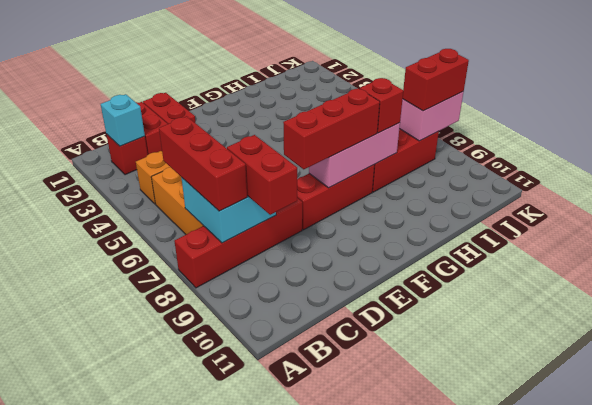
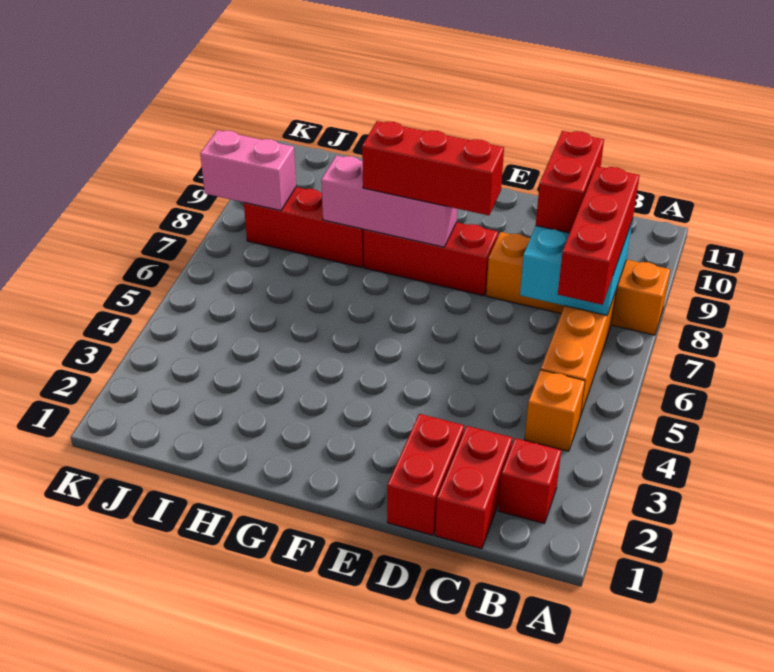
red brick A8:D8 level 1 -> orange brick A8:D8 level 1
cyan brick B2 level 2 -> none
red brick H8 level 3 -> none
red brick J8:K8 level 3 -> none

